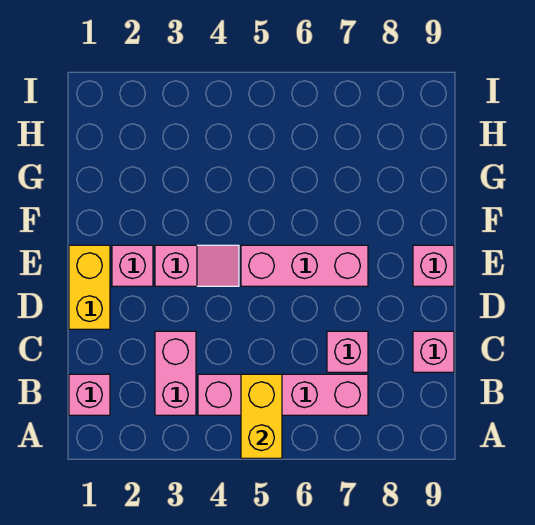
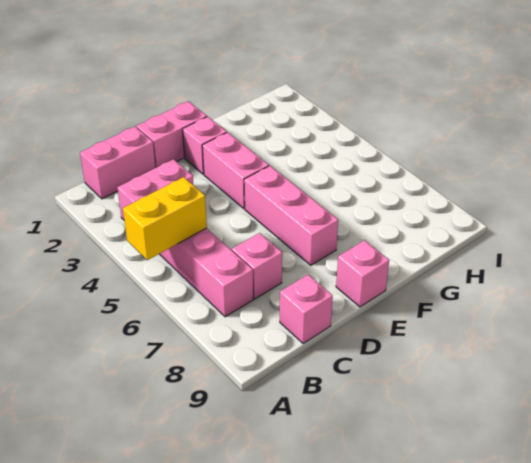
pink brick B1 level 1 -> pink brick B1:C1 level 1
yellow brick D1:E1 level 1 -> pink brick D1:E1 level 1
pink slope E3:E4 level 1 top 3 -> pink brick E3:E4 level 1

